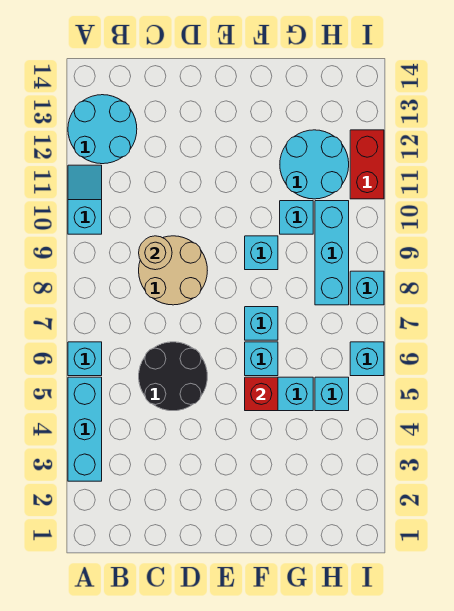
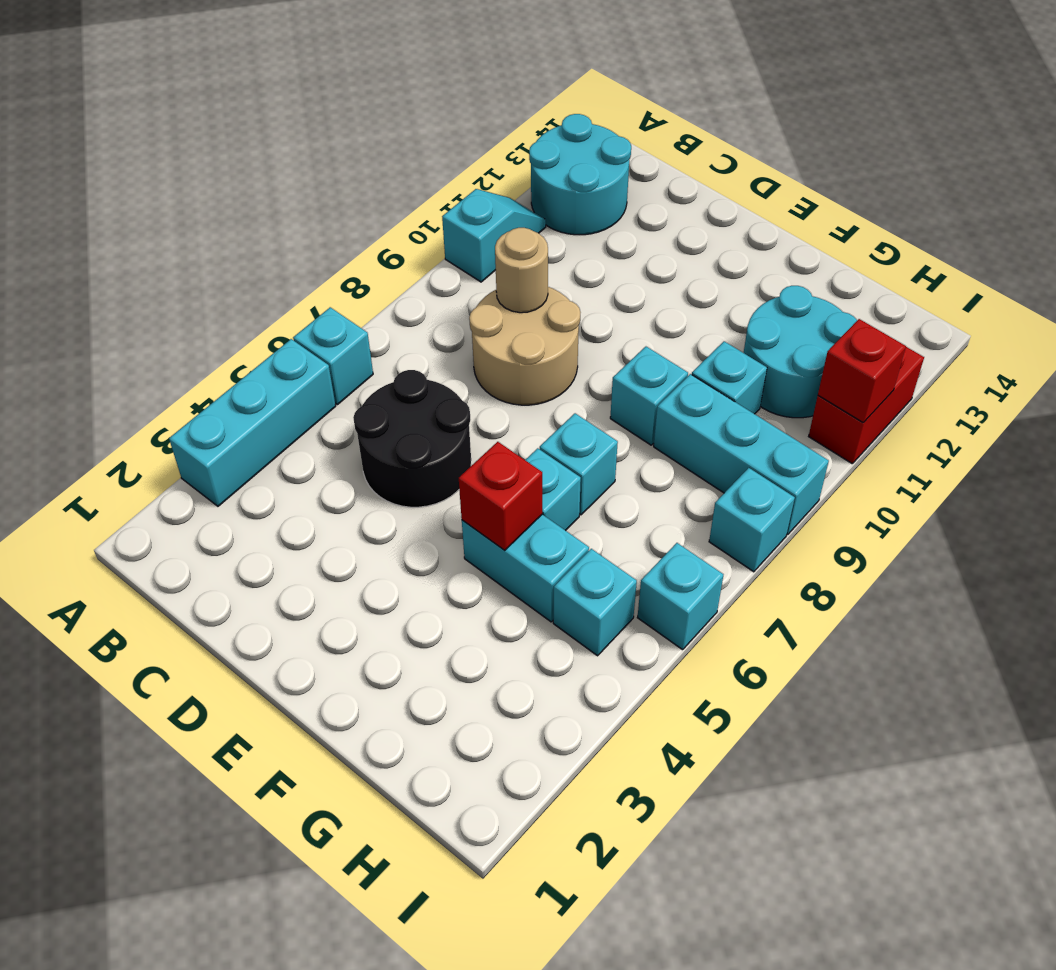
cyan brick H8:H10 level 1 -> cyan brick G9:I9 level 1
none -> red brick I11 level 2

